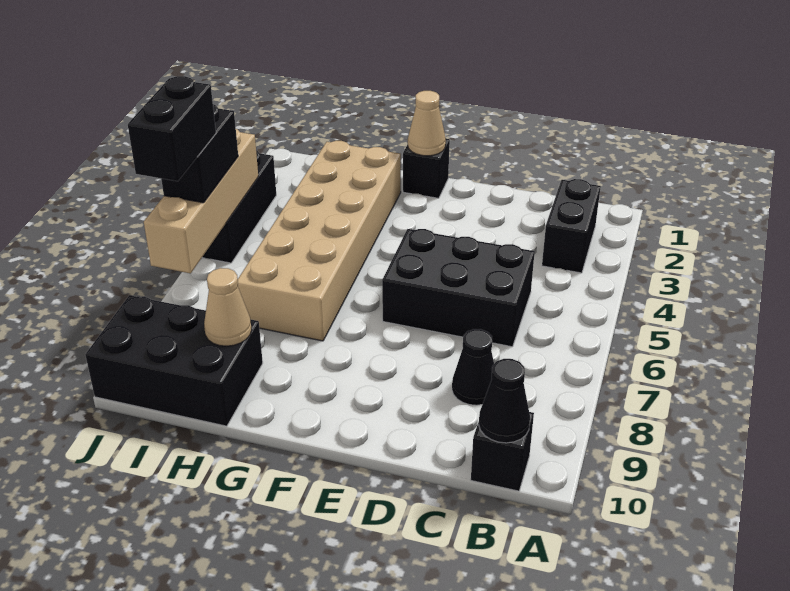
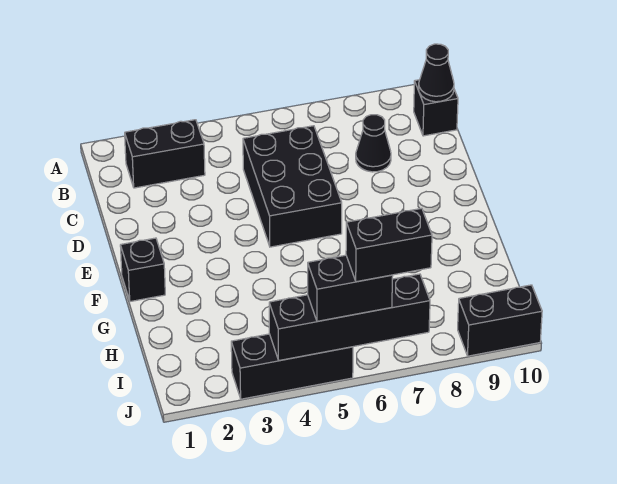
tan cone F1 level 2 -> none
tan brick G2:H7 level 1 -> none
black brick H9:J10 level 1 -> black brick J9:J10 level 1
tan cone H9 level 2 -> none
tan brick J4:J7 level 2 -> black brick J4:J7 level 2

